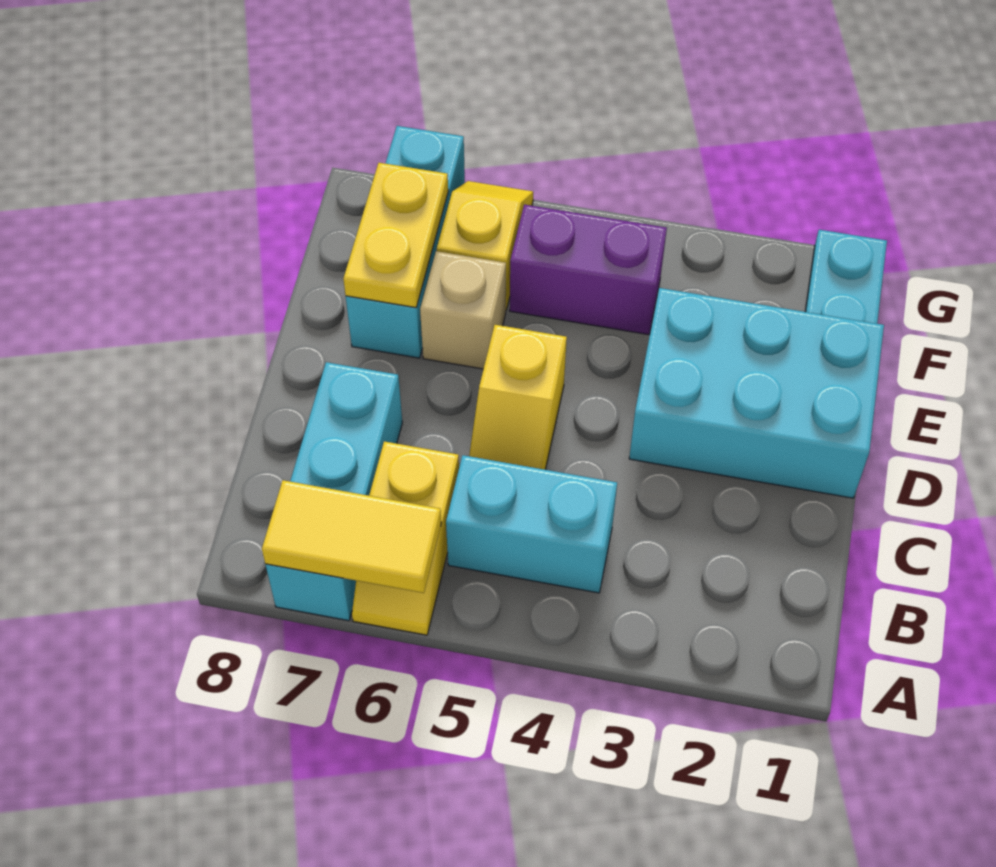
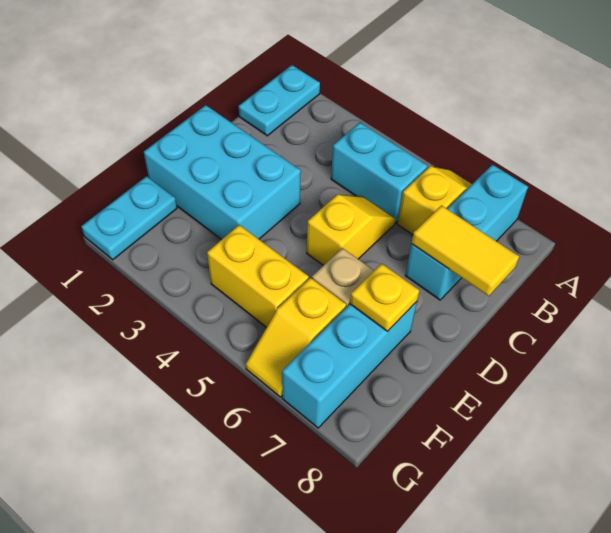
none -> cyan plate A1:B1 level 1
yellow tile A6:A7 level 2 -> yellow tile C7:C8 level 2
yellow plate E7:F7 level 2 -> yellow plate E7 level 2
purple brick F4:F5 level 1 -> yellow brick F4:F5 level 1

